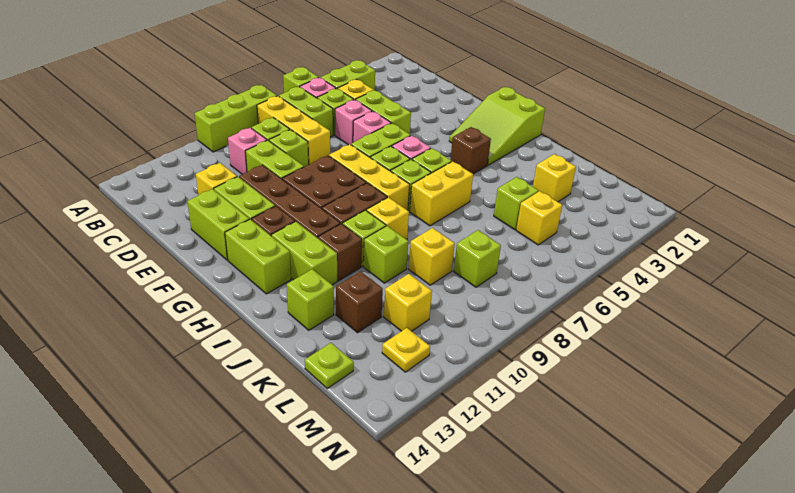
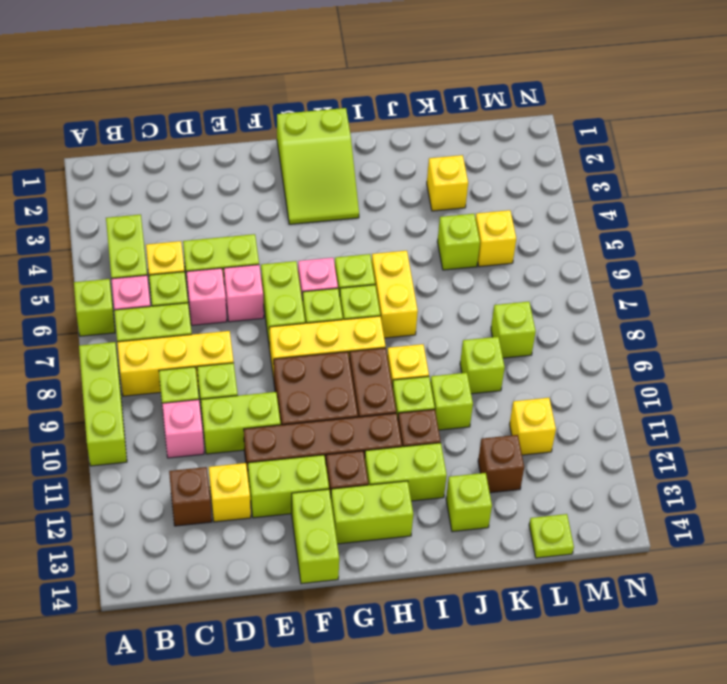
lime brick E13:F13 level 1 -> lime brick F13:F14 level 1
brown brick H4 level 1 -> brown brick C12 level 1
yellow brick K9 level 1 -> lime brick K9 level 1
yellow plate M12 level 1 -> none

